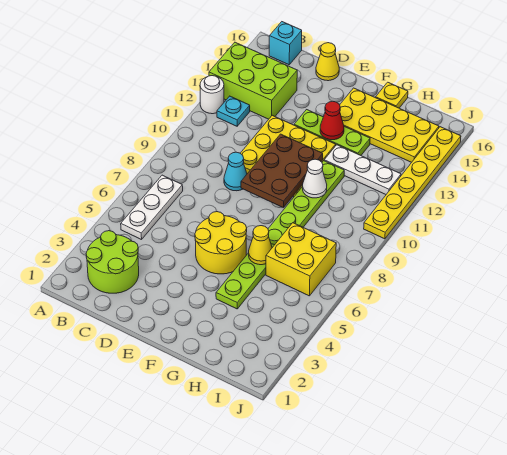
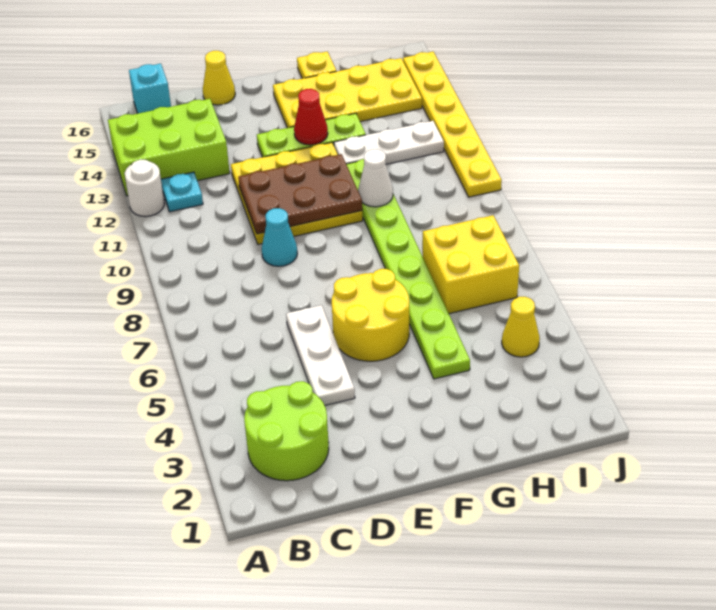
white plate B5:B7 level 1 -> white plate D4:D6 level 1
brown plate E9:F11 level 2 -> brown plate D10:F11 level 2
yellow cone G6 level 2 -> yellow cone I4 level 1

